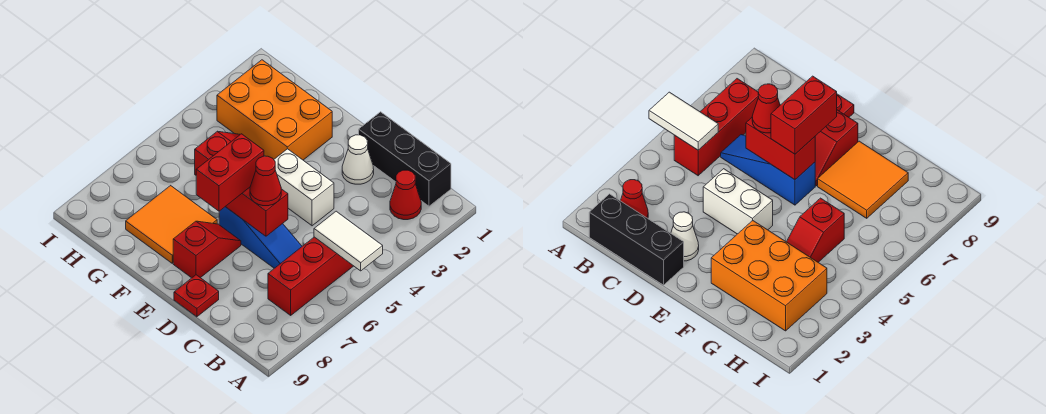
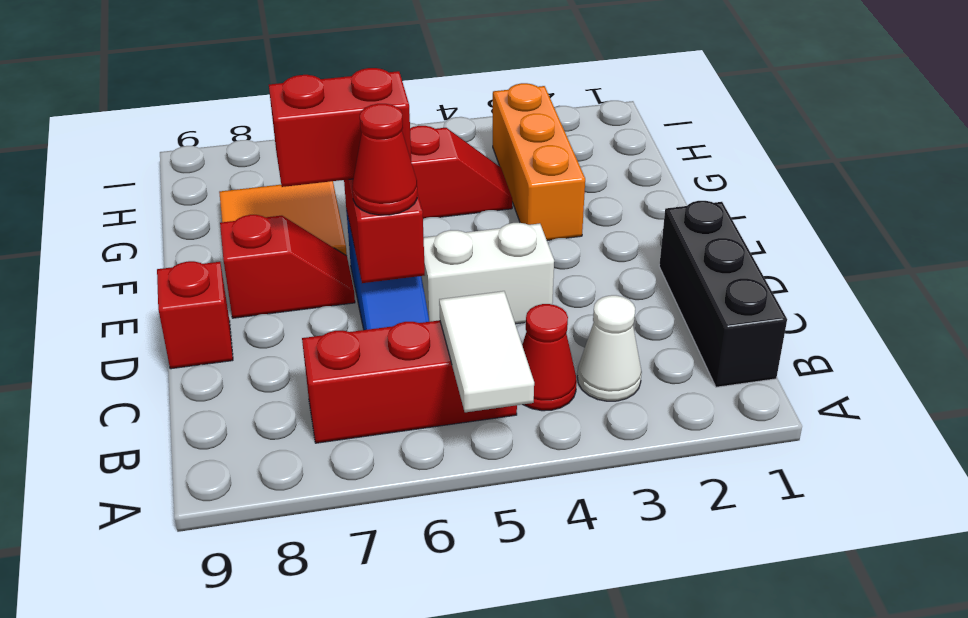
red cone B2 level 1 -> red cone B4 level 1
white cone D2 level 1 -> white cone B3 level 1
white brick D4:E4 level 1 -> white brick D4:D5 level 1
red plate D9 level 1 -> red brick D9 level 1
orange brick F2:H3 level 1 -> orange brick F3:H3 level 1

